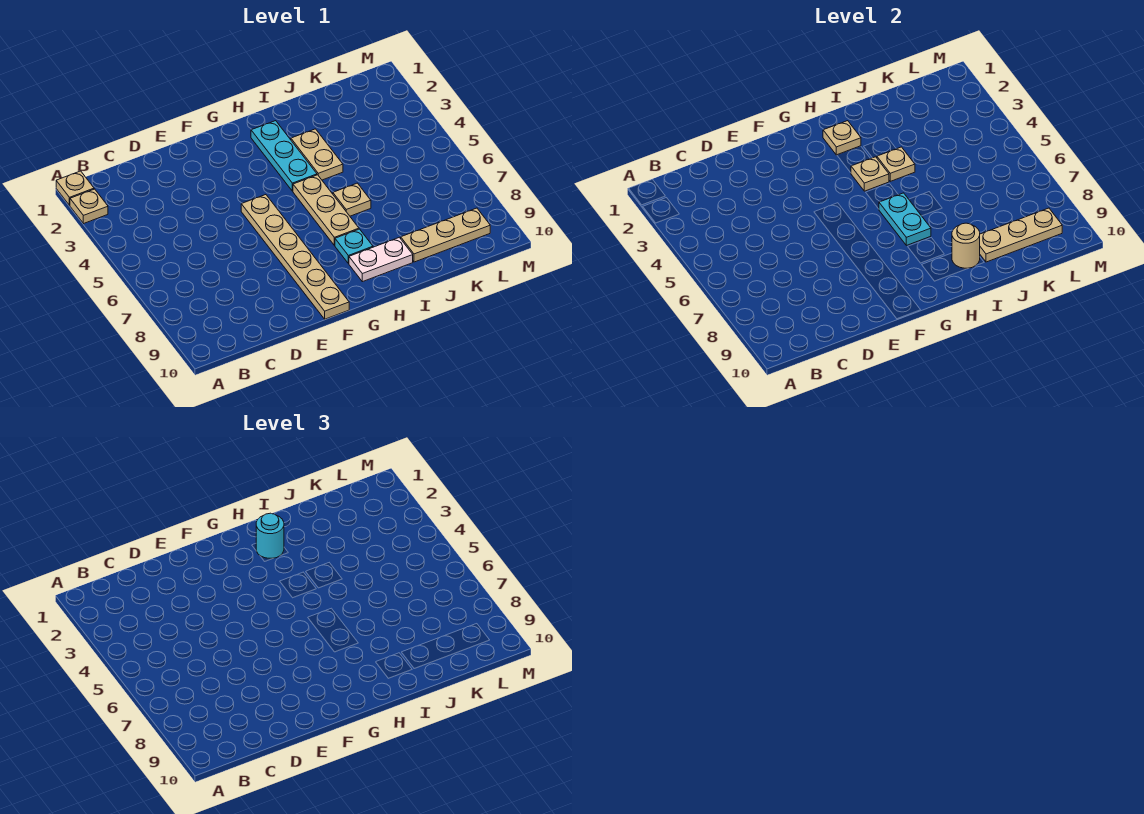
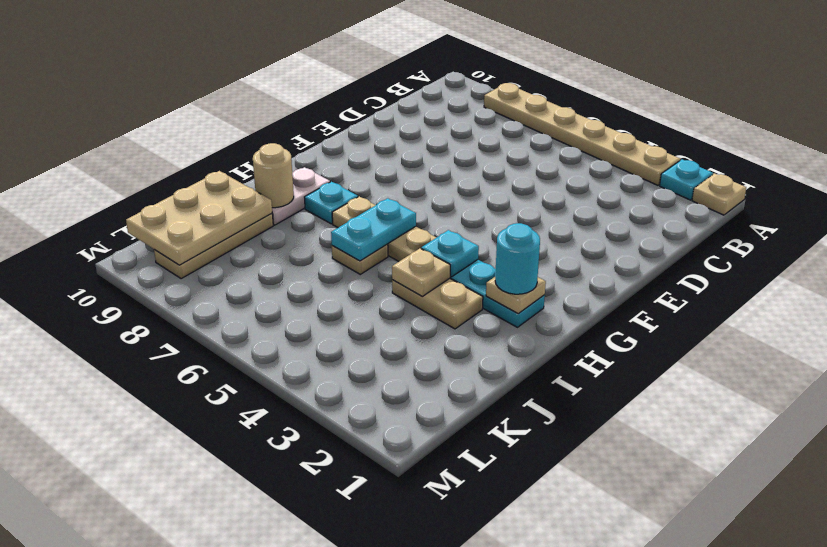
tan plate A2 level 1 -> cyan plate A2 level 1
tan plate F5:F10 level 1 -> tan plate A3:A8 level 1
tan plate H4 level 2 -> cyan plate H4 level 2
cyan plate H6:H7 level 2 -> cyan plate H6:I6 level 2
tan plate J9:L9 level 2 -> tan plate J9:L10 level 2

